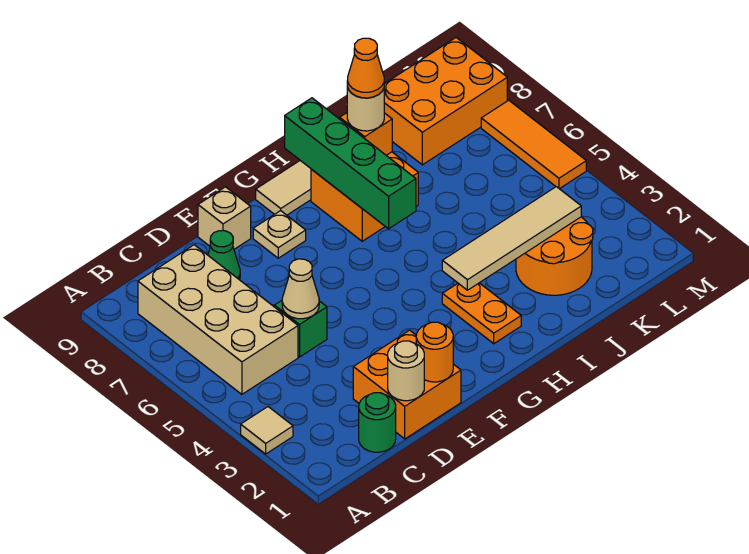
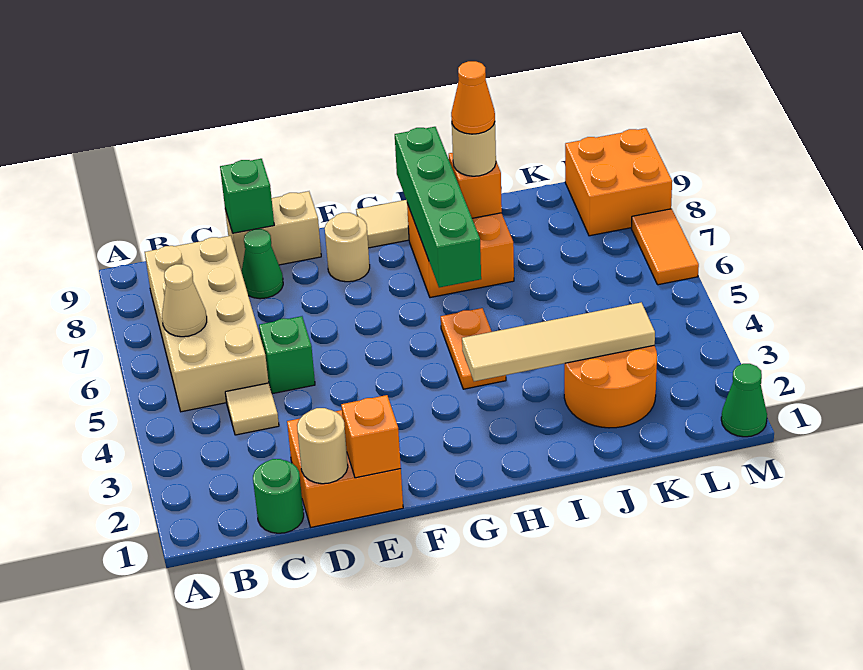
tan tile A3 level 1 -> tan tile C4 level 1
tan cone D5 level 2 -> tan cone B6 level 2
none -> green brick D9 level 2
orange round brick E1 level 2 -> orange brick E1 level 2
tan brick E9 level 1 -> tan brick D9:E9 level 1
tan plate F8 level 1 -> tan round brick F8 level 1
orange plate H2:H3 level 1 -> orange plate H4:H5 level 1
orange brick K8:M9 level 1 -> orange brick L8:M9 level 1
none -> green cone M1 level 1
orange tile M5:M7 level 1 -> orange tile M6:M7 level 1

